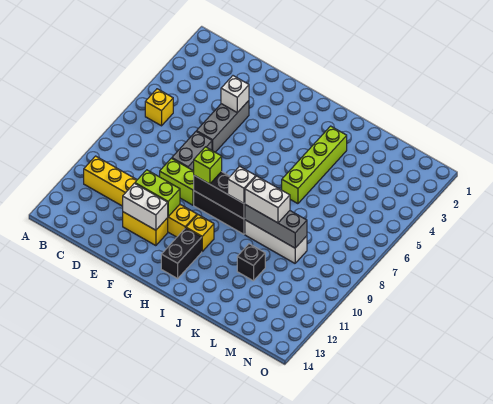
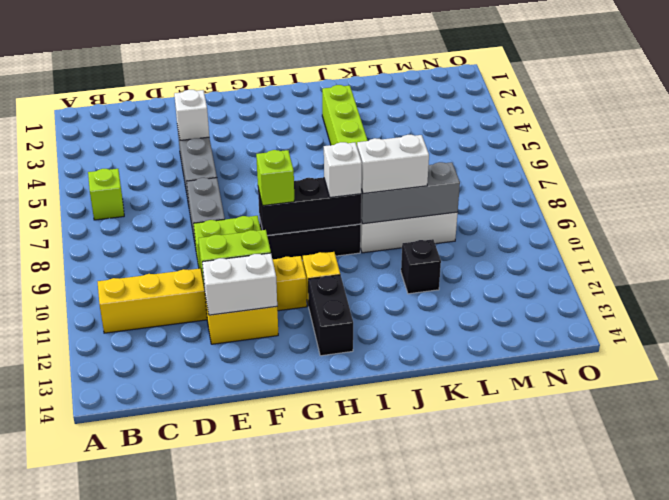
yellow brick B6 level 1 -> lime brick B6 level 1

